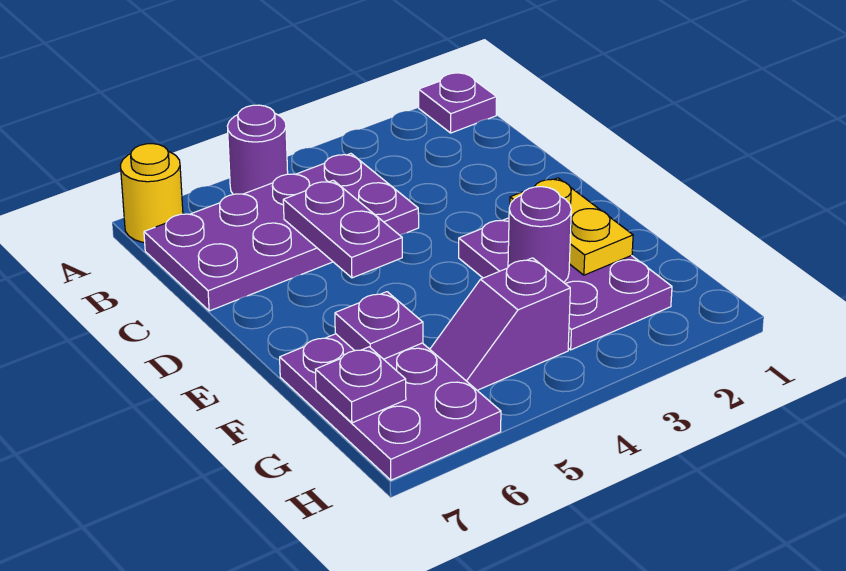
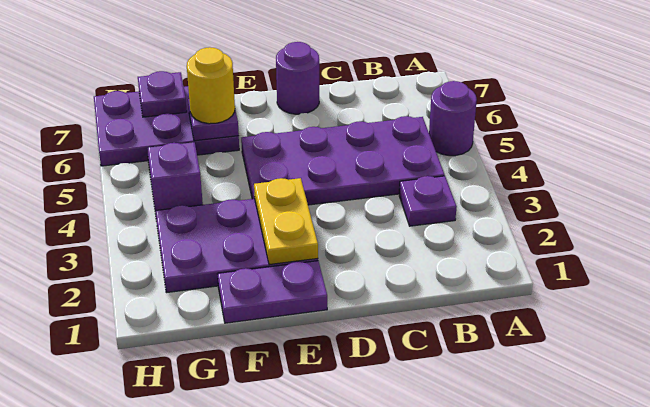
purple plate A1 level 1 -> purple plate B3 level 1
yellow round brick A7 level 1 -> yellow round brick F6 level 3
purple plate B4:C7 level 1 -> purple plate B4:E5 level 1
purple plate C5:D5 level 2 -> purple plate E1:F1 level 1
yellow plate E2:F2 level 2 -> yellow plate E2:E3 level 2
purple round brick F3 level 2 -> purple round brick D7 level 1

